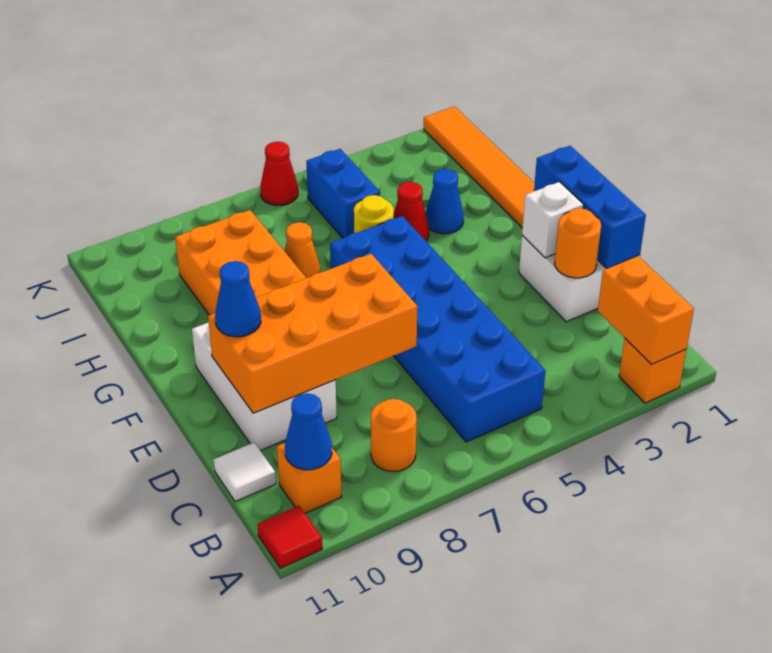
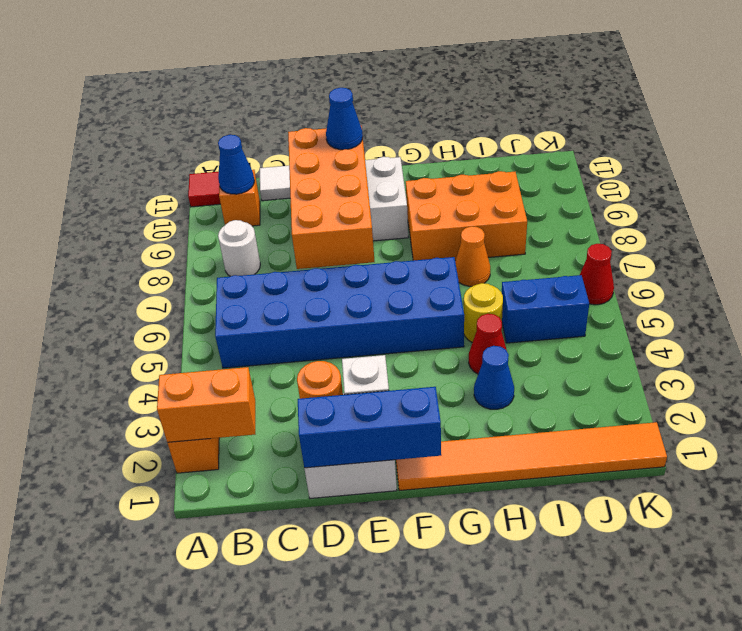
orange round brick B8 level 1 -> white round brick B8 level 1

